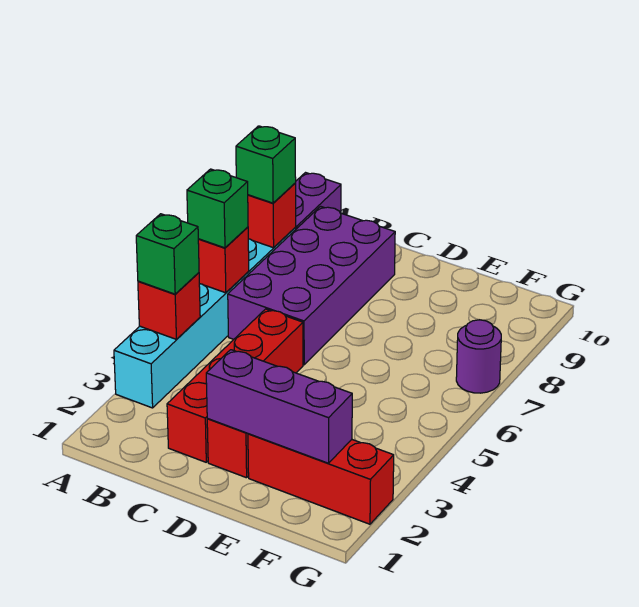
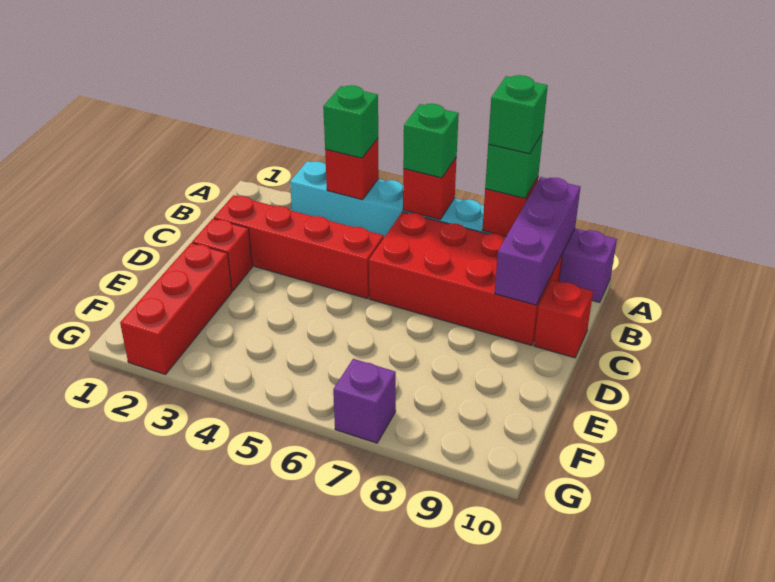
none -> green brick A8 level 4
purple brick B6:C9 level 1 -> red brick B6:C9 level 1
none -> red brick C10 level 1
purple brick D2:F2 level 2 -> purple brick A9:C9 level 2
purple round brick G7 level 1 -> purple brick G7 level 1

